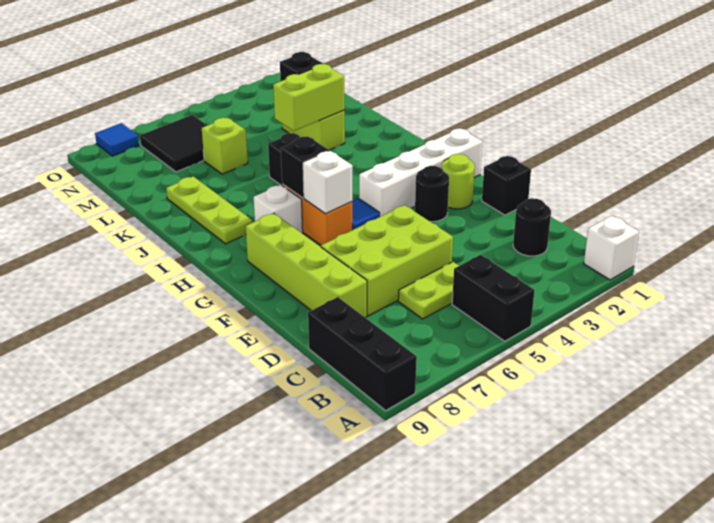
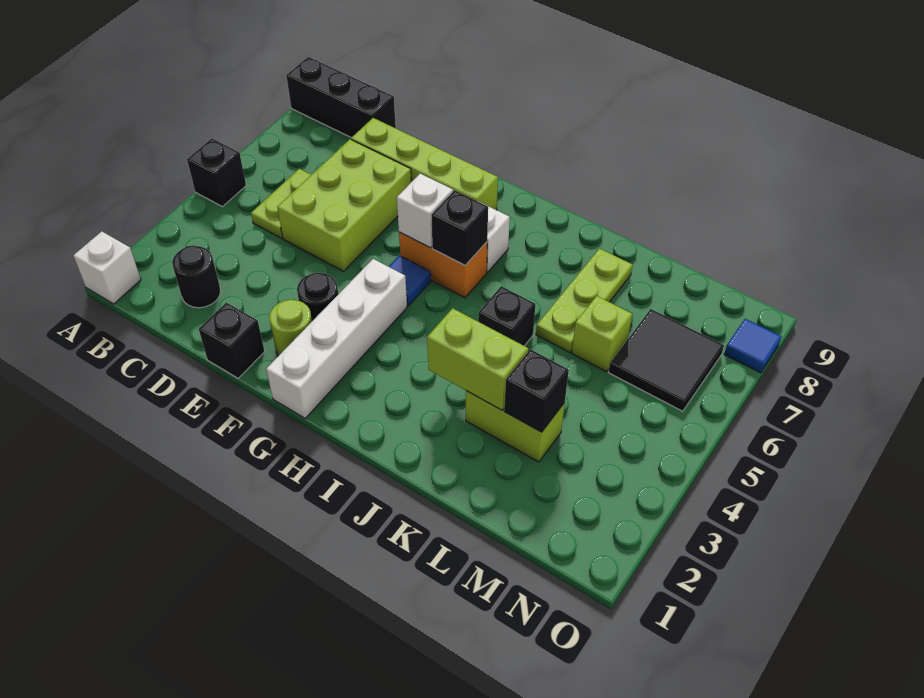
black brick A5:B5 level 1 -> black brick A5 level 1
lime plate I8:K8 level 1 -> lime plate K6:K8 level 1
lime brick K3:K4 level 2 -> lime brick J3:K3 level 2

